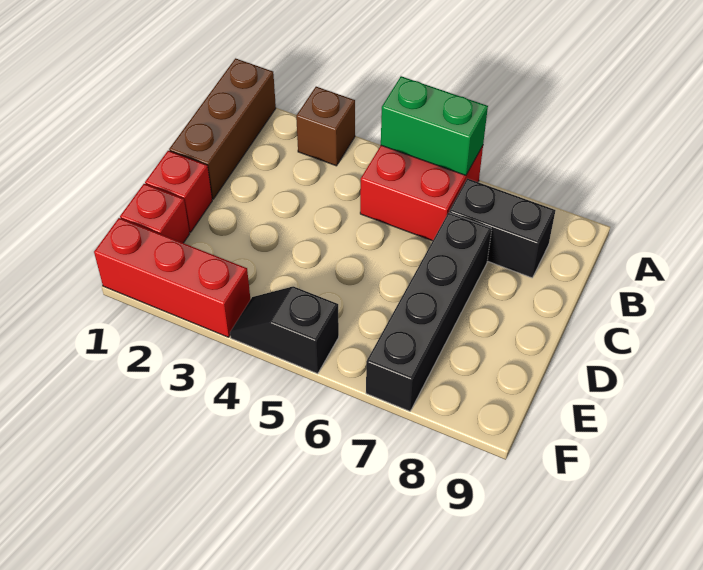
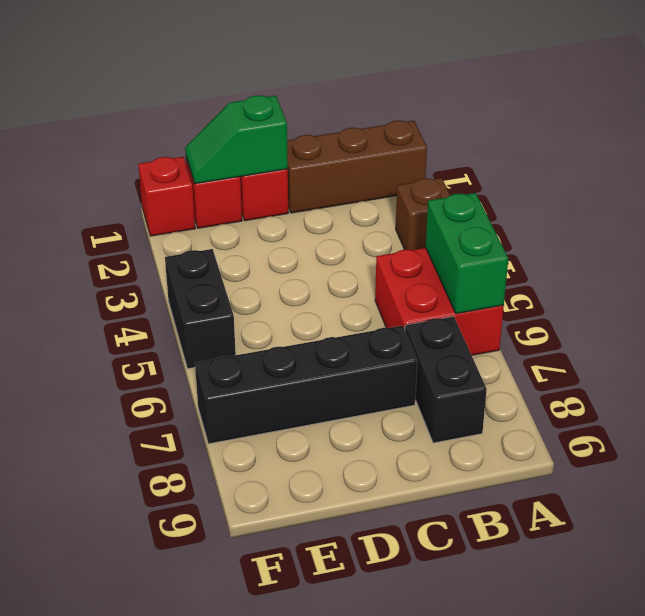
none -> green slope D1:E1 level 2 top D
red brick F1:F3 level 1 -> red brick F1 level 1
black slope F4:F5 level 1 top 5 -> black brick F4:F5 level 1

